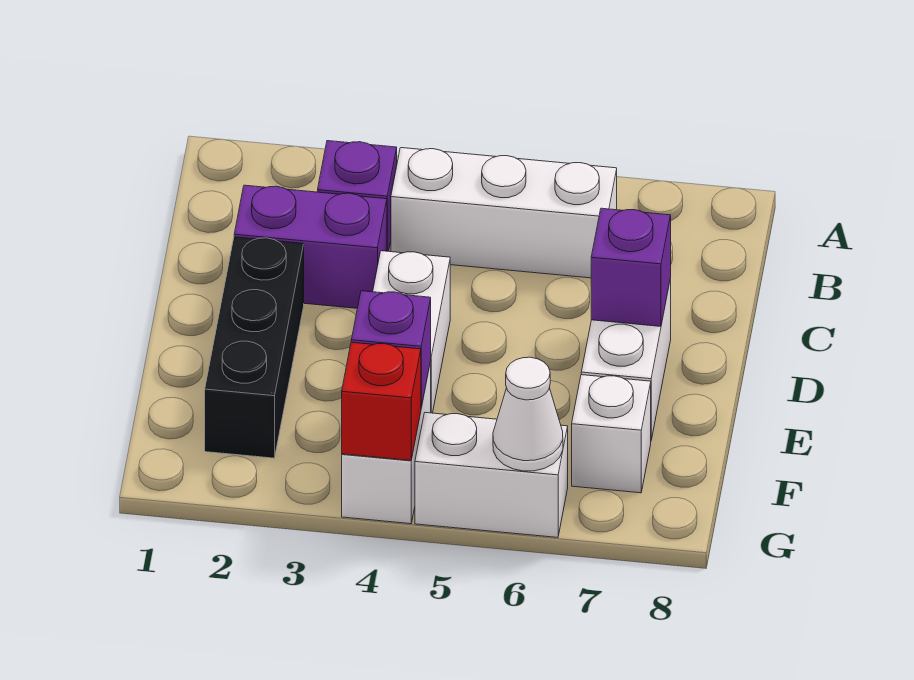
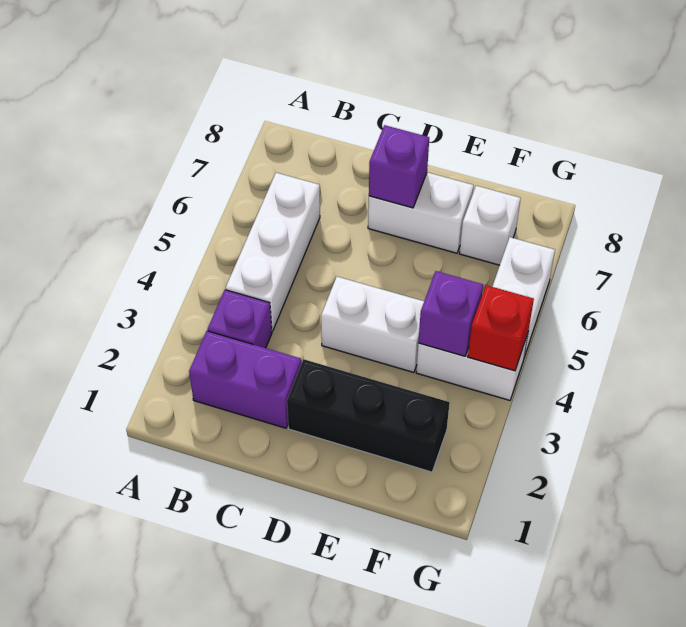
purple brick C2:C3 level 1 -> purple brick B2:C2 level 1
white cone G6 level 2 -> none

